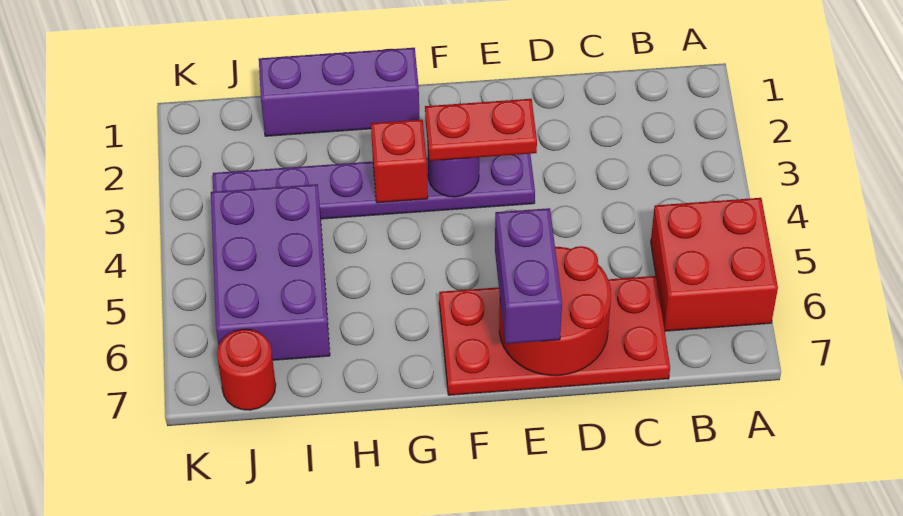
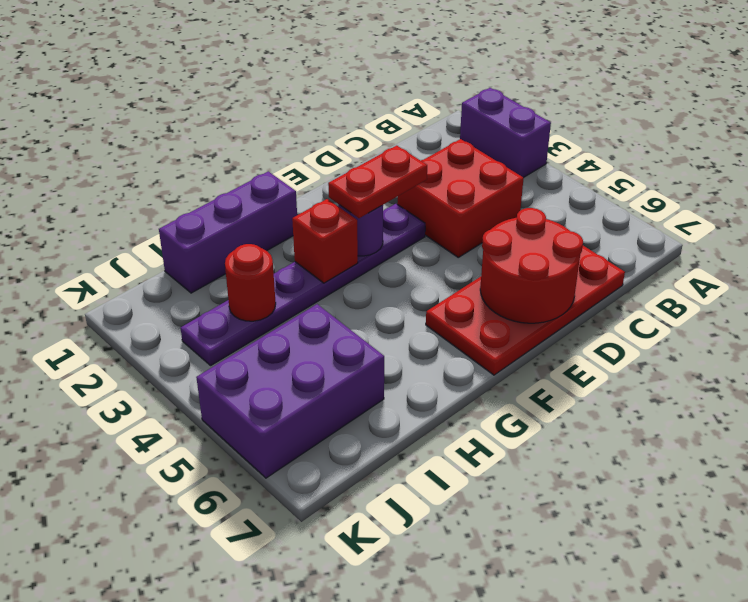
red brick A5:B6 level 1 -> red brick C3:D4 level 1
purple brick E6:E7 level 3 -> purple brick A2:A3 level 1
purple brick I4:J6 level 1 -> purple brick I5:K6 level 1
red round brick J7 level 1 -> red round brick I3 level 2

